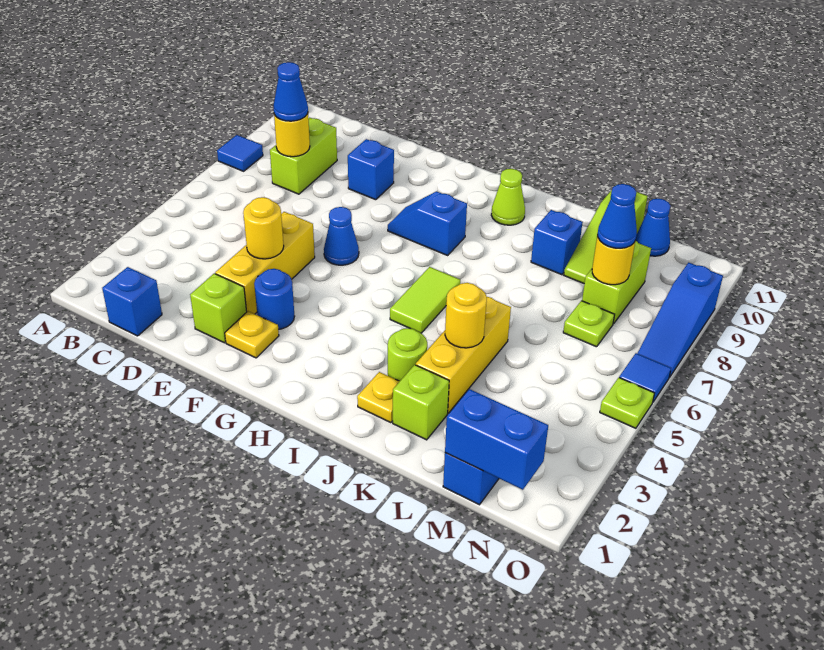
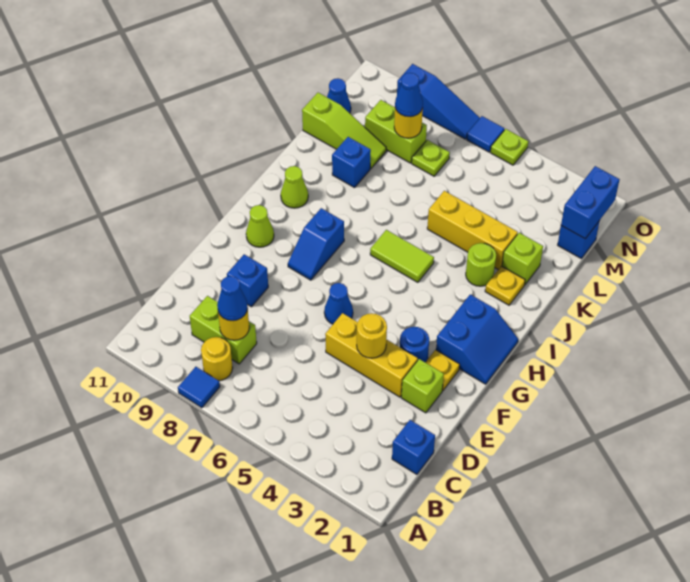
none -> blue slope G1:H2 level 1 top 2
none -> lime cone G10 level 1
yellow round brick K4 level 2 -> yellow round brick B8 level 1

